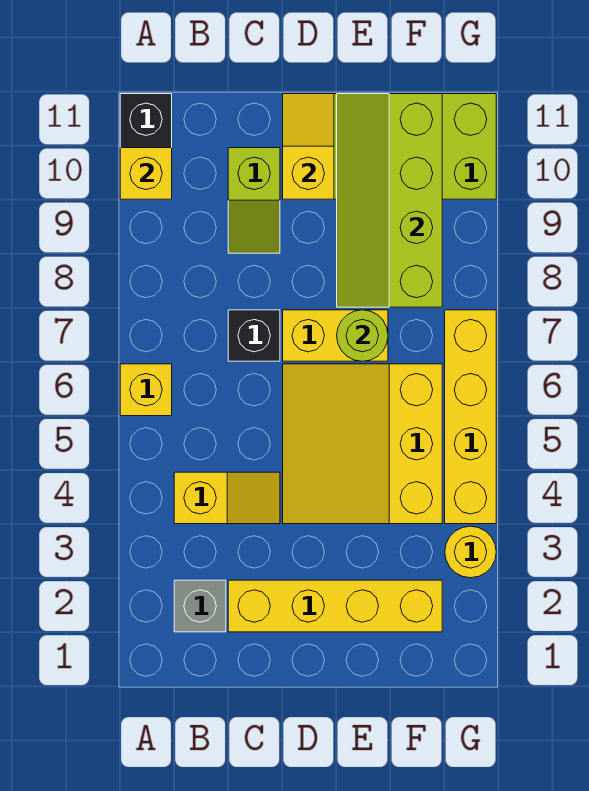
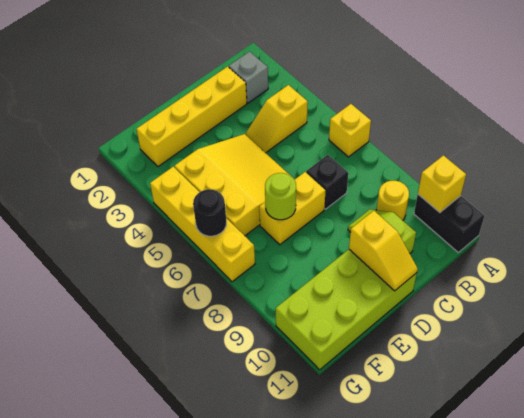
lime slope E8:F11 level 2 top F -> none
yellow round brick G3 level 1 -> yellow round brick B9 level 1
none -> black round brick G6 level 2

